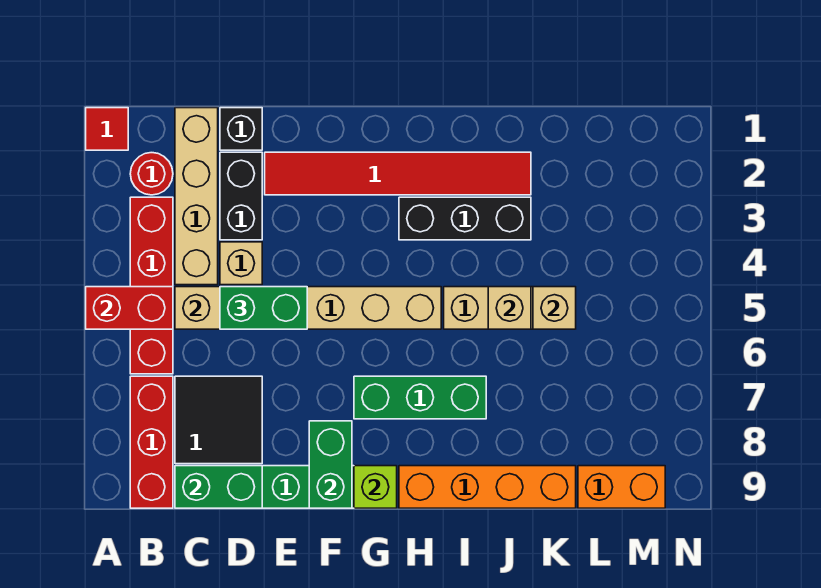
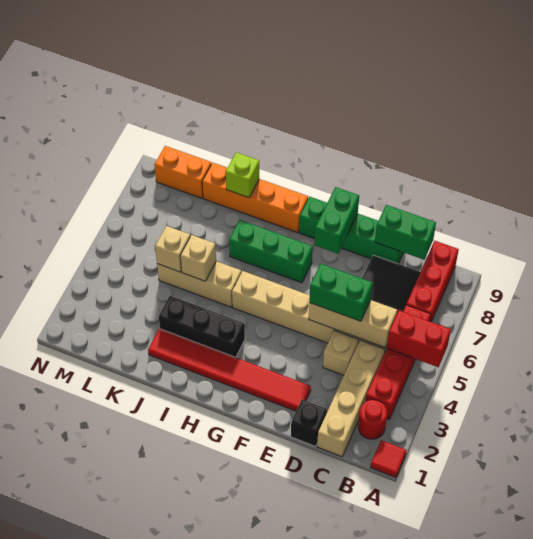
black brick D2:D3 level 1 -> none
lime brick G9 level 2 -> lime brick J9 level 2

